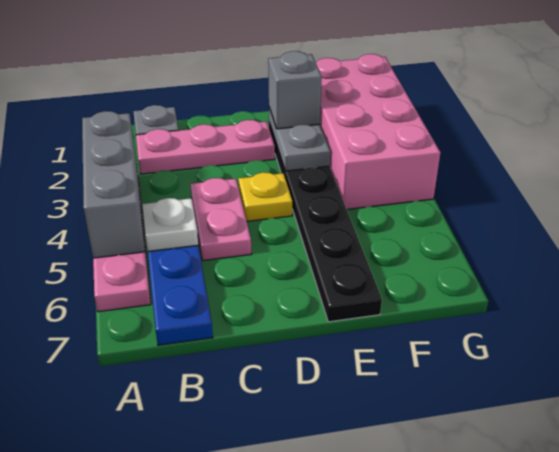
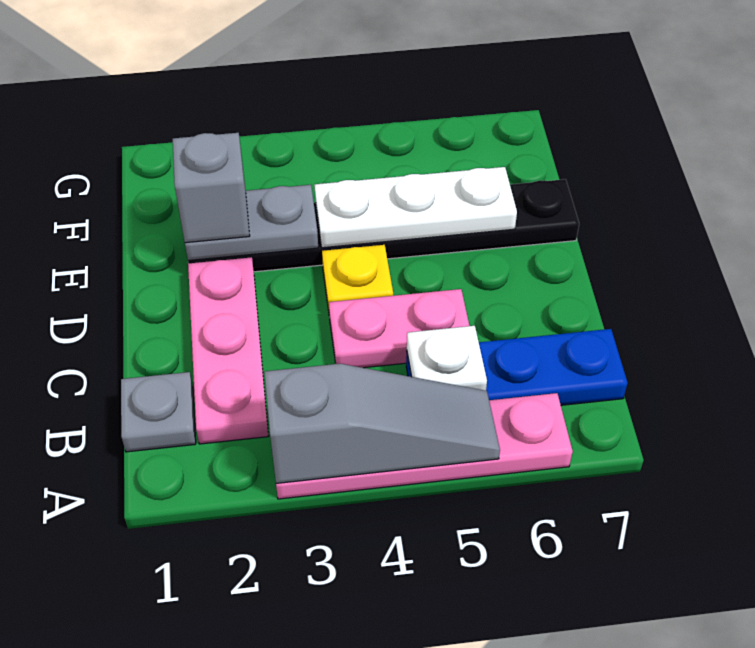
grey brick A3:A5 level 2 -> grey slope A3:A5 level 2 top 3
none -> white plate E4:E6 level 2
pink brick F1:G4 level 1 -> none

